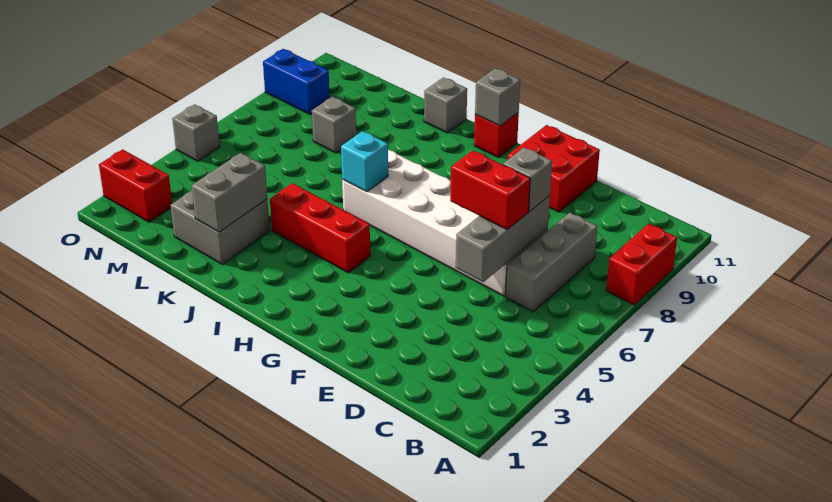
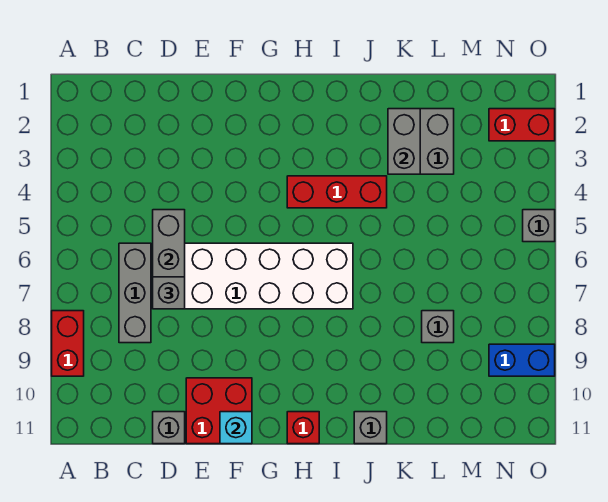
red brick D6:E6 level 3 -> none
grey brick H11 level 2 -> grey brick D11 level 1
cyan brick I6 level 2 -> cyan brick F11 level 2

